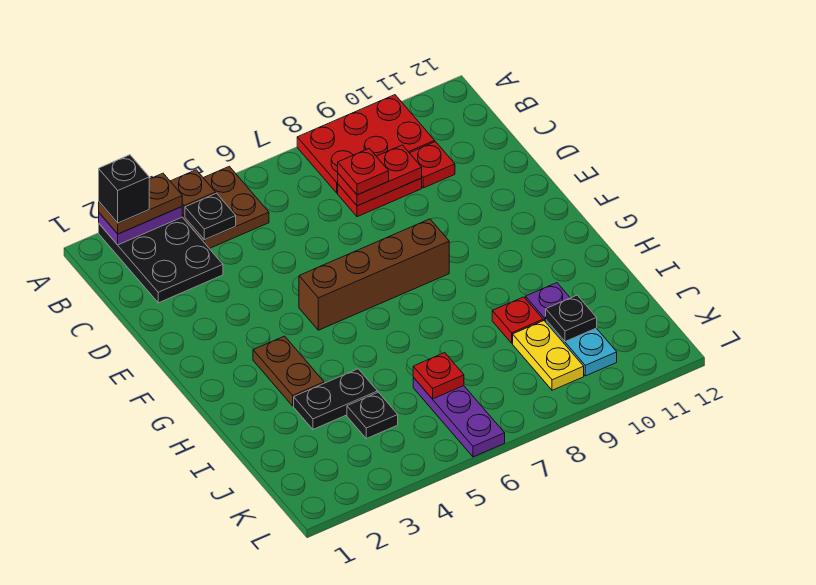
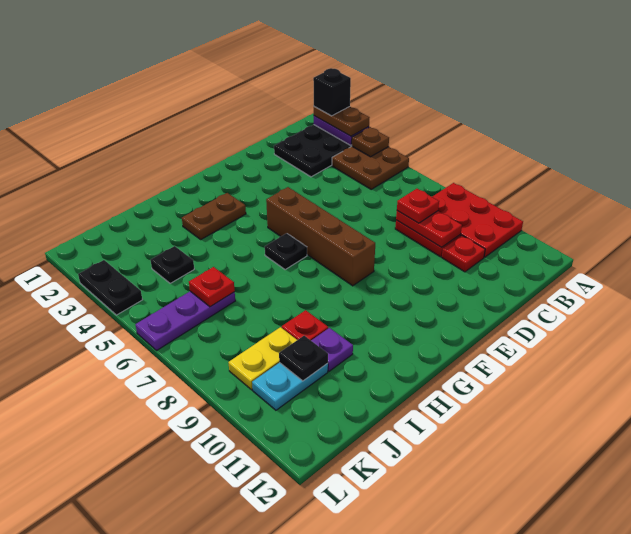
black plate B4 level 2 -> black plate G6 level 1
black plate I3:I4 level 1 -> black plate L3:L4 level 1

